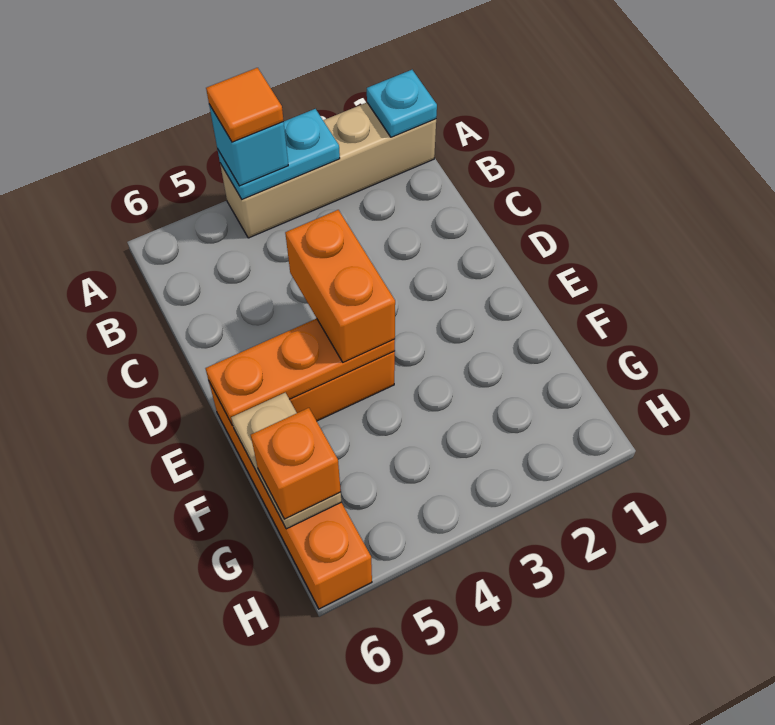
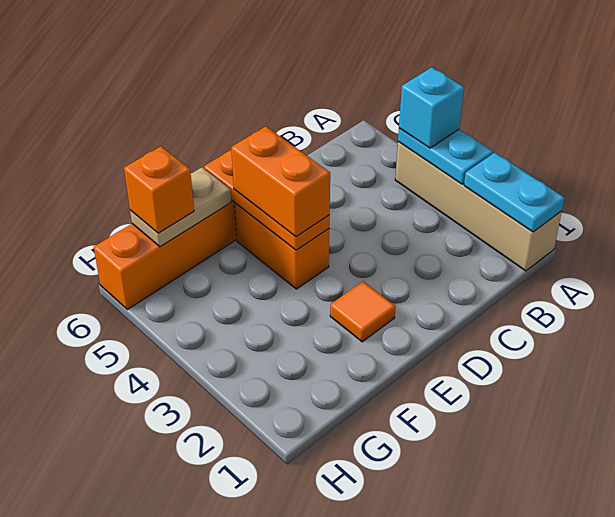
cyan plate A1 level 2 -> cyan plate A1:A2 level 2
orange tile A4 level 4 -> orange tile E2 level 1
orange brick D4:E4 level 3 -> orange brick E4:E5 level 3

